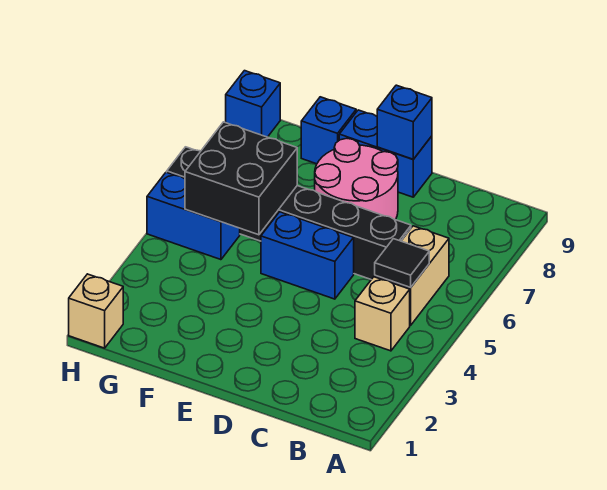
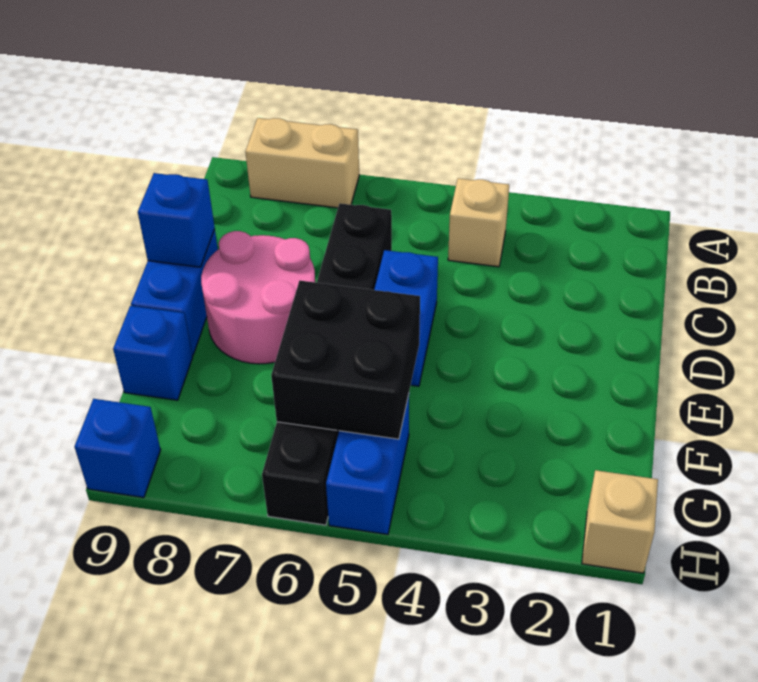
tan brick B5:B6 level 1 -> tan brick A7:A8 level 1
black tile B5 level 2 -> none

